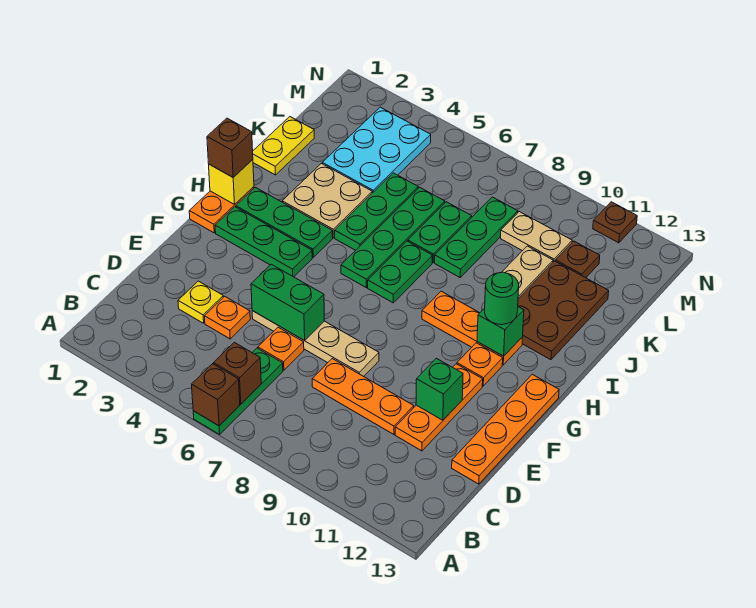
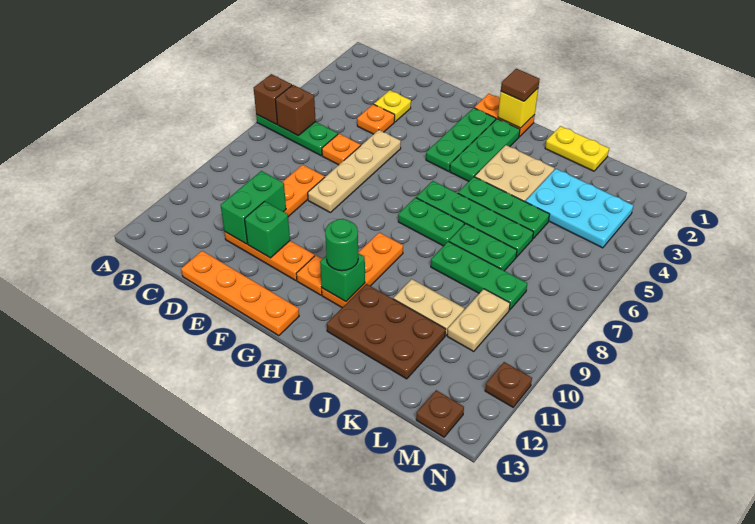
green brick E5:E6 level 2 -> green brick D10:D11 level 2
brown brick H1 level 3 -> brown tile H1 level 3
brown plate L11 level 1 -> brown plate M13 level 1

